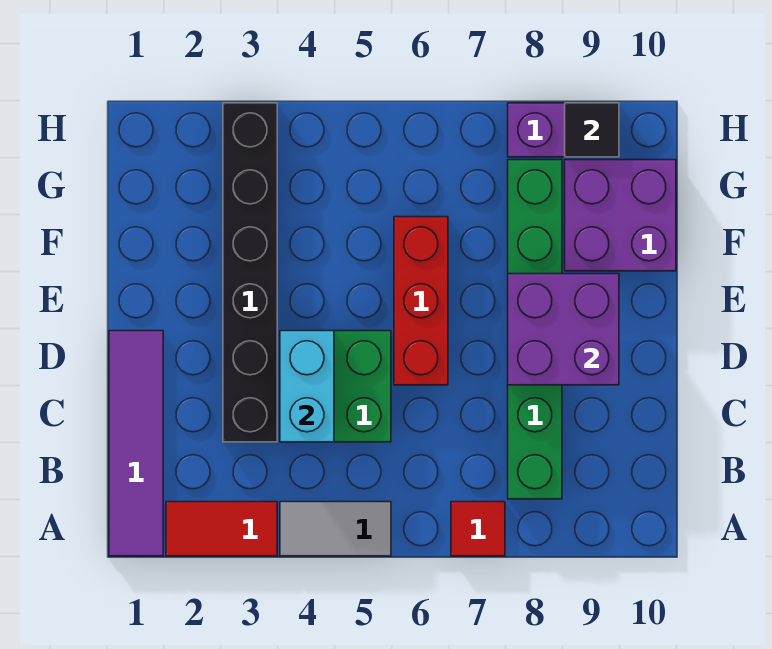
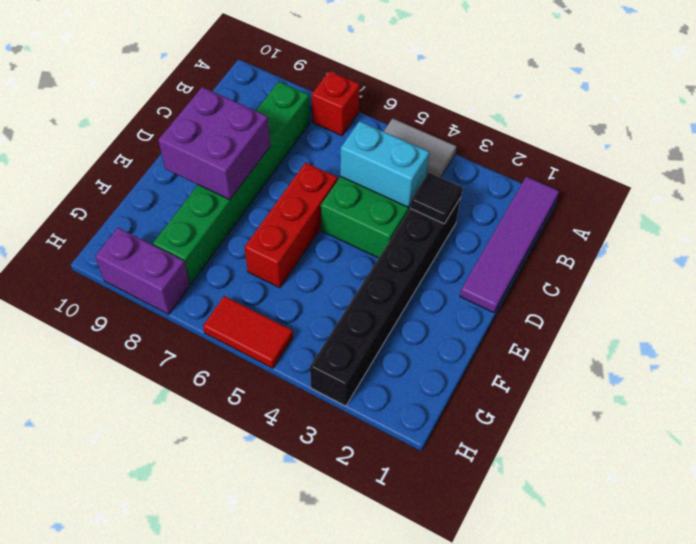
red tile A2:A3 level 1 -> red tile H5:H6 level 1
red tile A7 level 1 -> red brick A7 level 1
cyan brick C4:D4 level 2 -> cyan brick C4:C5 level 2
purple brick F9:G10 level 1 -> none
black tile H9 level 2 -> black tile C3 level 2

